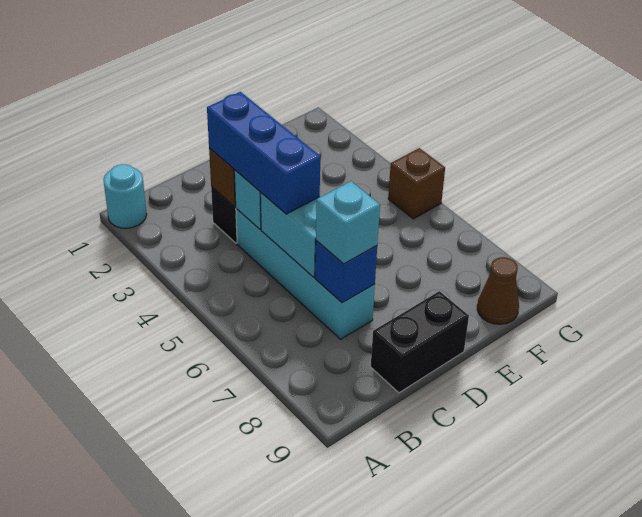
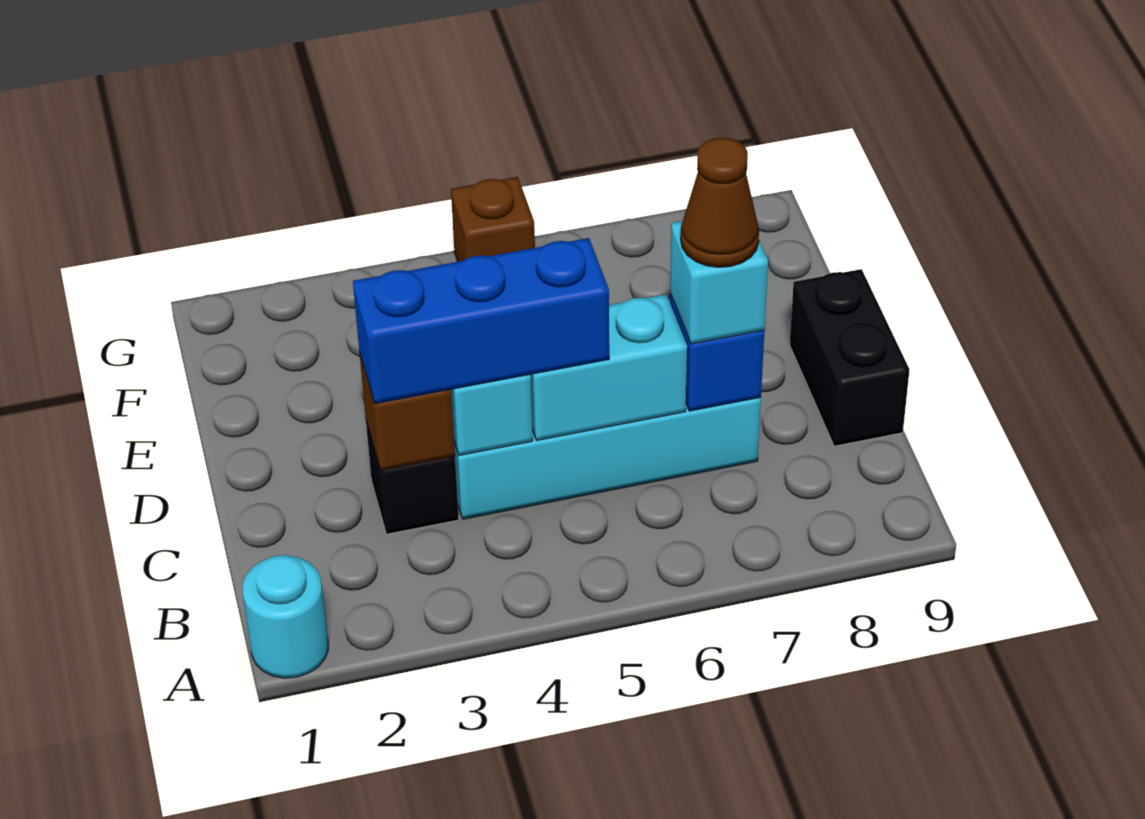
brown cone F9 level 1 -> brown cone C7 level 4

